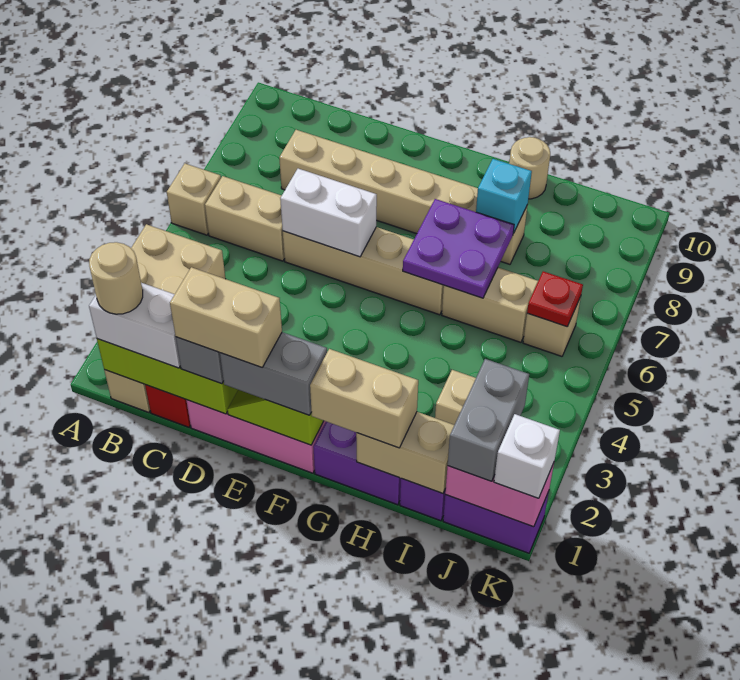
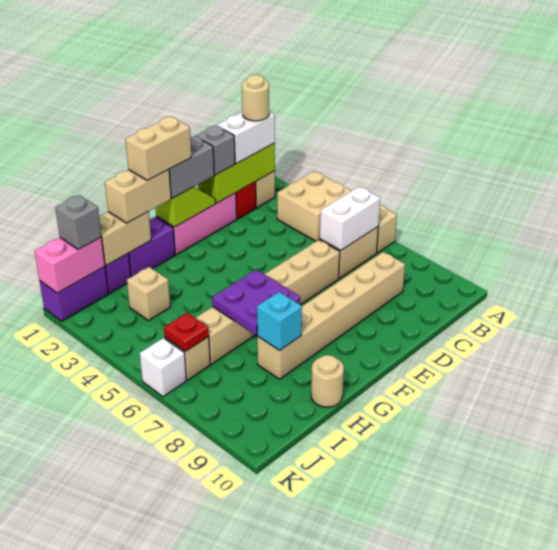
tan brick D1:E1 level 4 -> tan brick F1:G1 level 4
white brick D6:E6 level 2 -> white brick B6:C6 level 2
grey brick J1:J2 level 3 -> grey brick J1 level 3
white brick K1 level 3 -> white brick K6 level 1

